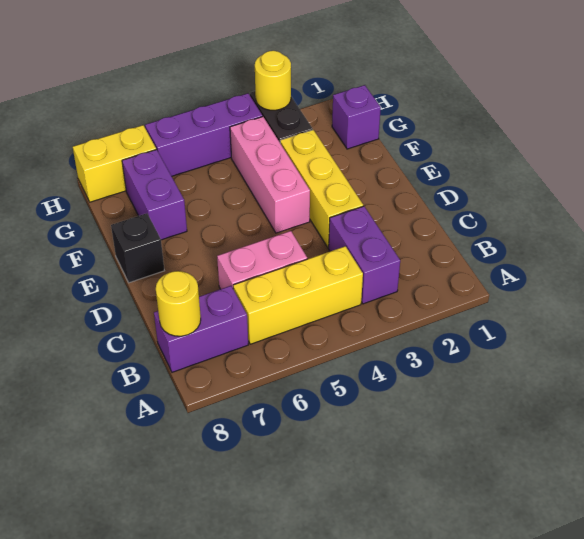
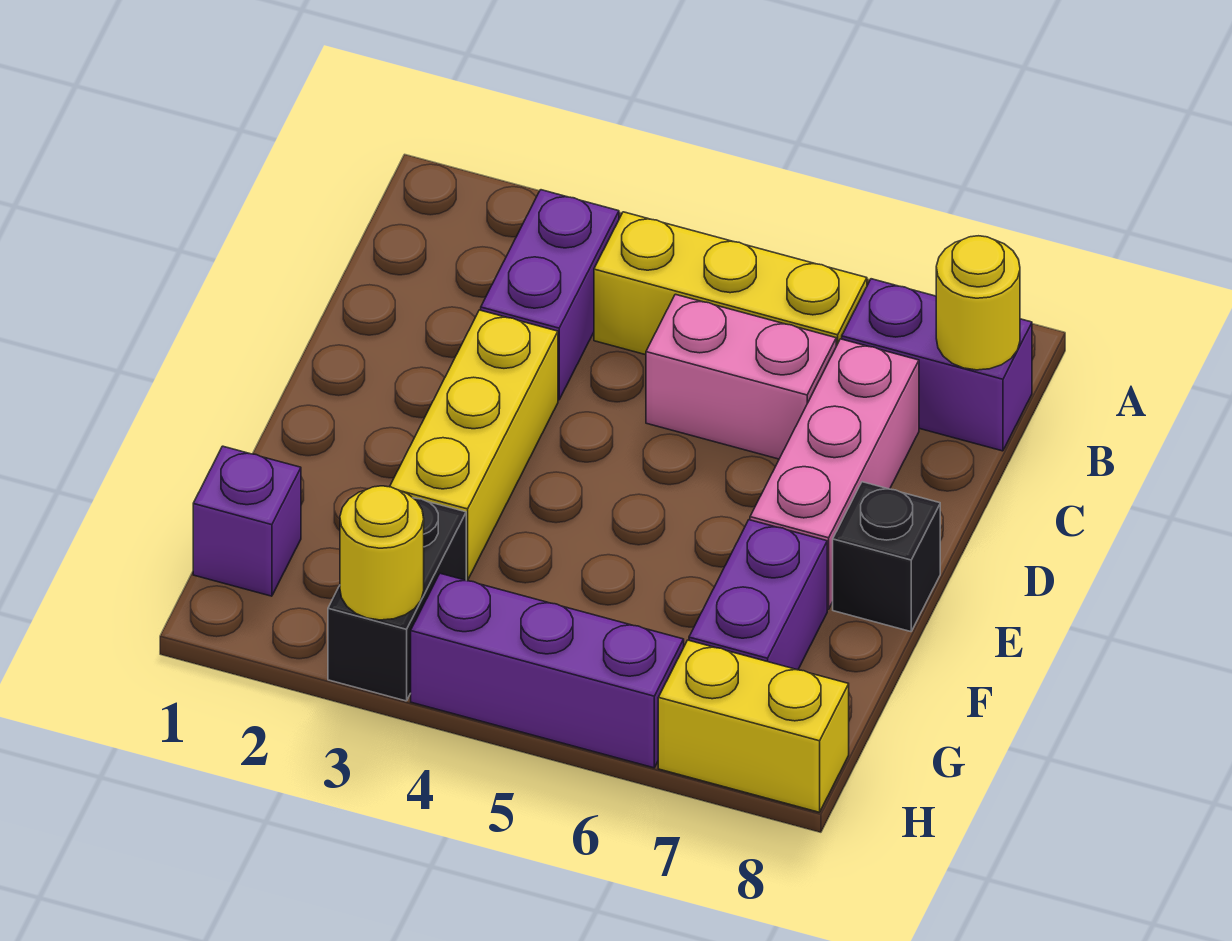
pink brick E4:G4 level 1 -> pink brick C7:E7 level 1

